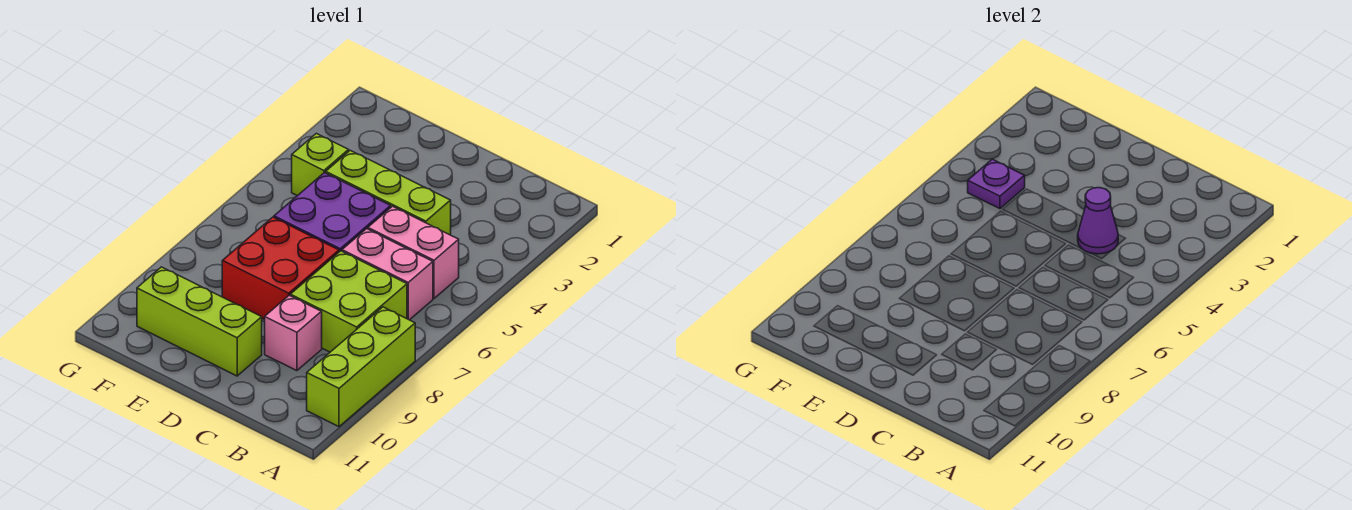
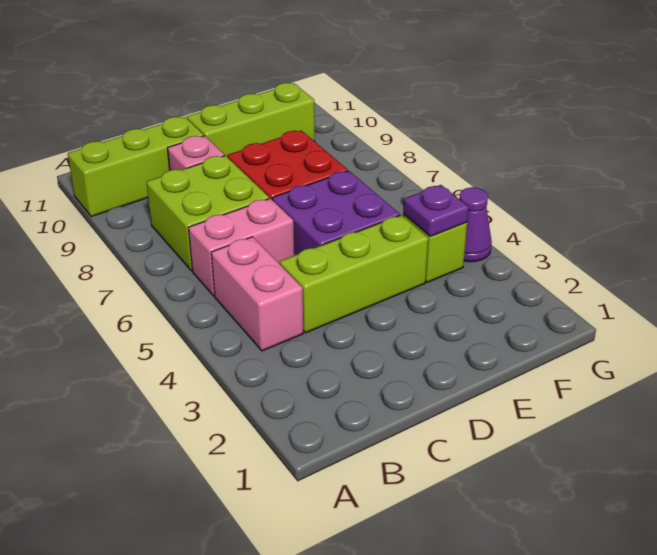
lime brick A8:A10 level 1 -> lime brick A10:C10 level 1
pink brick B5:C5 level 1 -> pink brick B4:B5 level 1
purple cone C4 level 2 -> purple cone G4 level 1

